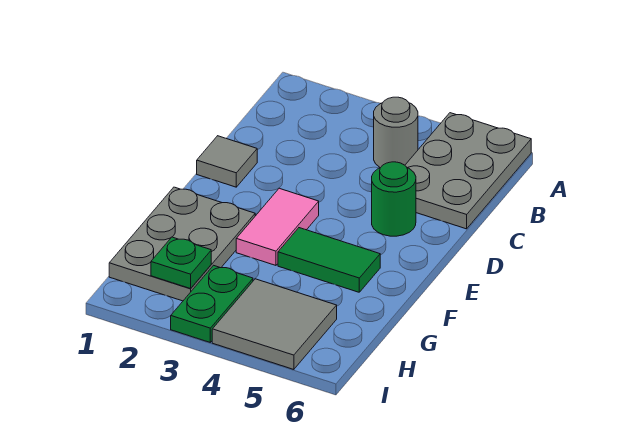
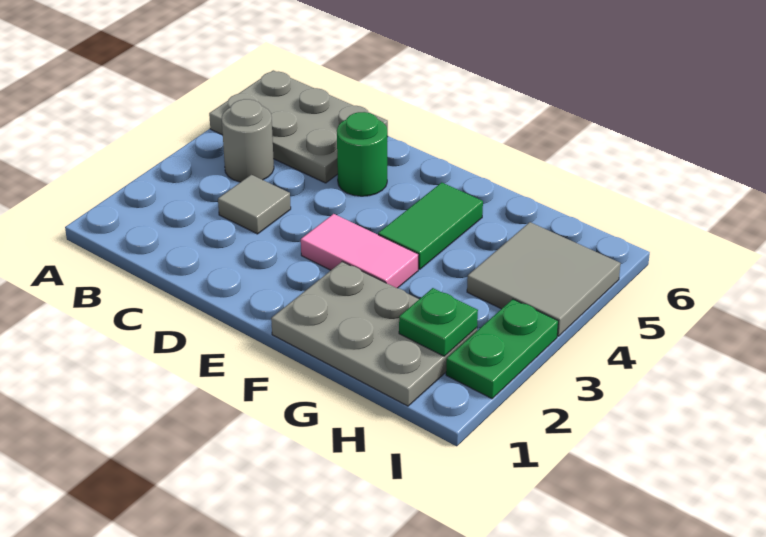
grey tile D1 level 1 -> grey tile C3 level 1
green plate H3:I3 level 1 -> green plate I2:I3 level 1

